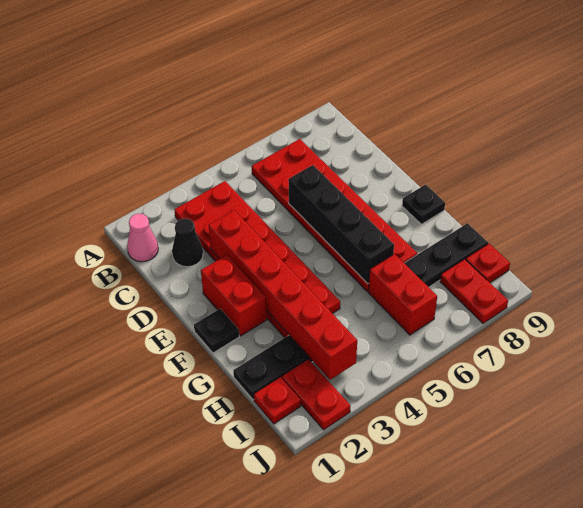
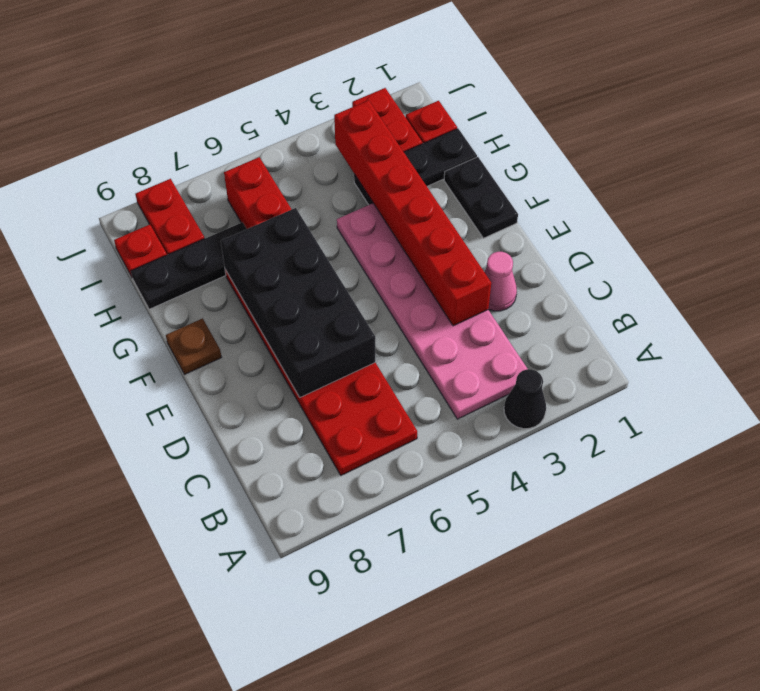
pink cone B1 level 1 -> pink cone D2 level 1
red plate B3:G4 level 1 -> pink plate B3:G4 level 1
black cone C2 level 1 -> black cone A3 level 1
black brick D6:G6 level 2 -> black brick D6:G7 level 2
red brick E2:F2 level 1 -> none
black plate F1 level 1 -> black plate F1:G1 level 1
black plate F9 level 1 -> brown plate F9 level 1

